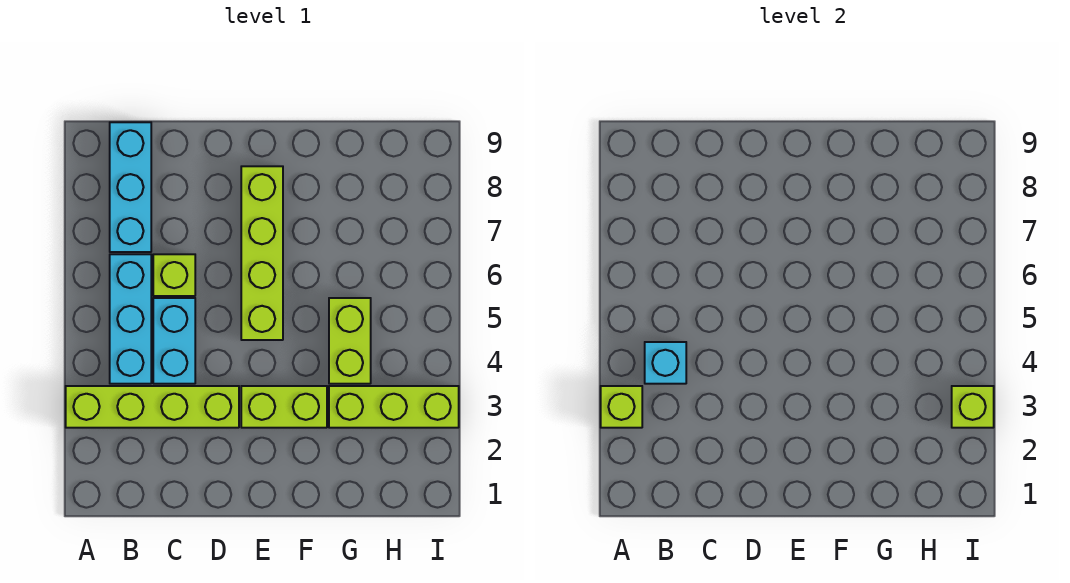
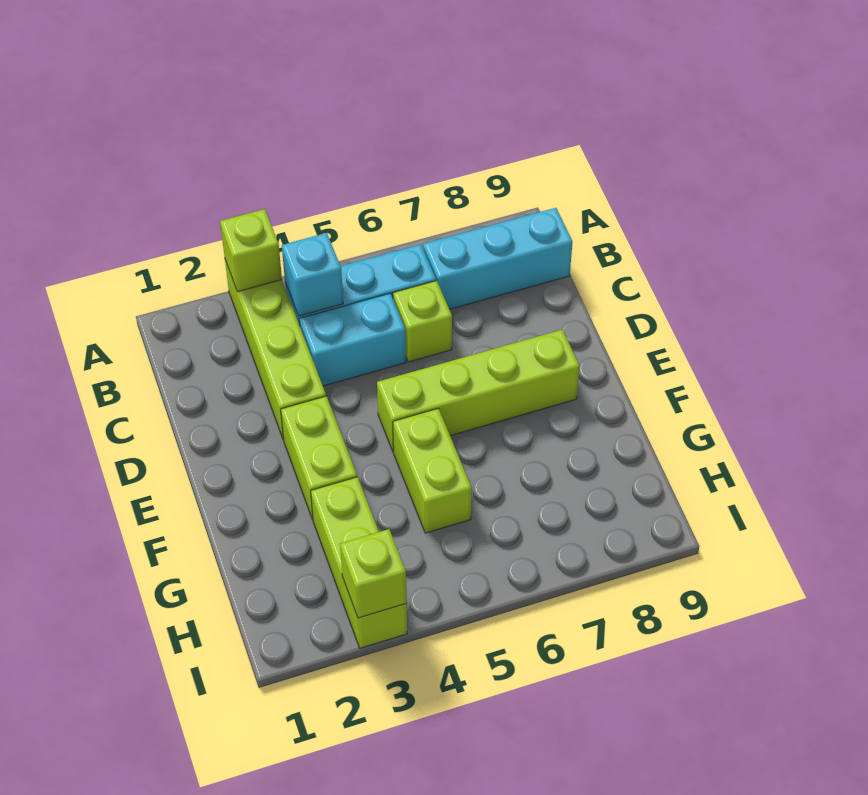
lime brick G4:G5 level 1 -> lime brick F5:G5 level 1

